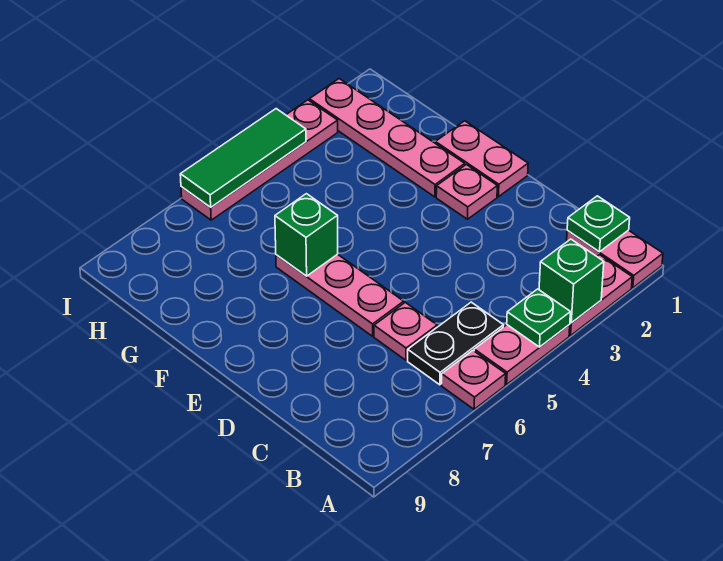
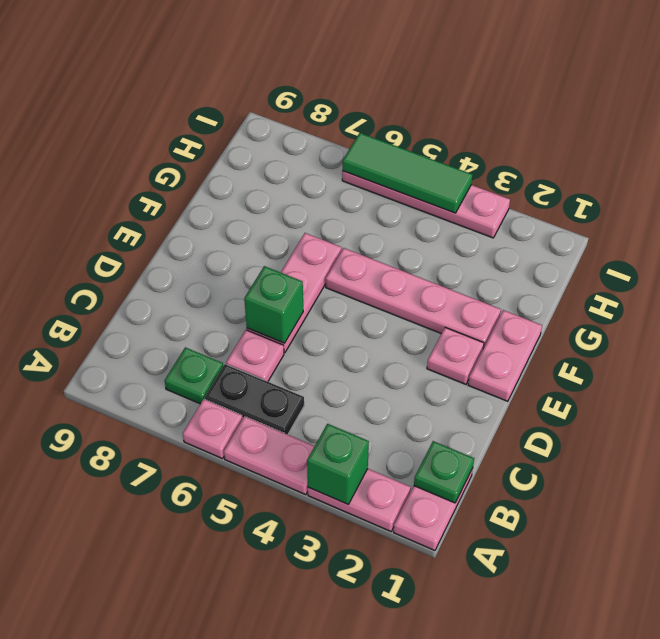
green plate A4 level 2 -> green plate B7 level 1
pink plate F2:I2 level 1 -> pink plate F2:F5 level 1
green brick F6 level 2 -> green brick D6 level 2

